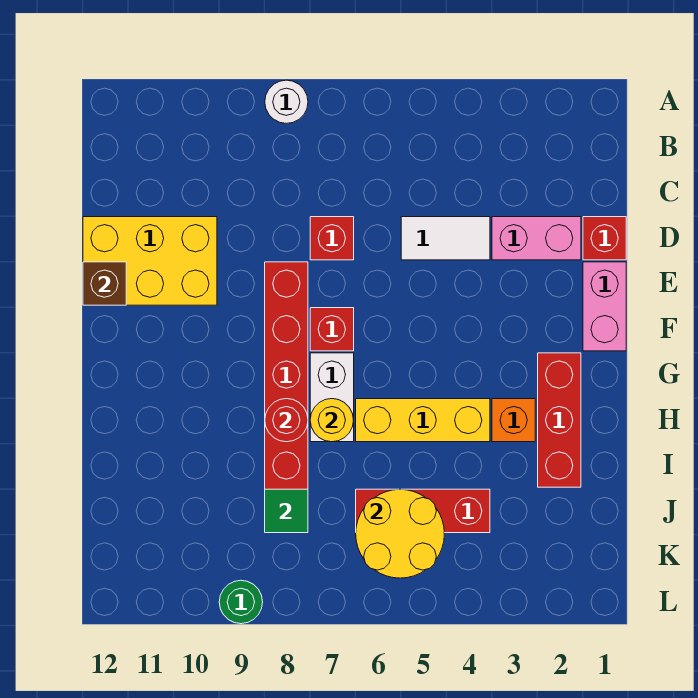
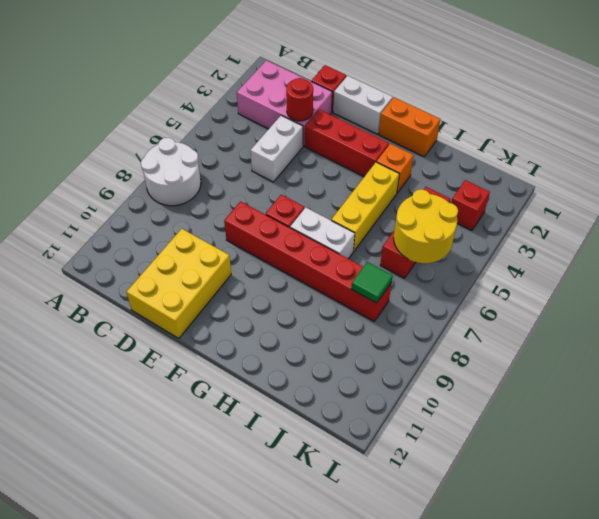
white round brick A8 level 1 -> white round brick A7:B8 level 1
pink brick D2:D3 level 1 -> pink brick B2:D3 level 1
white tile D4:D5 level 1 -> white brick D4:D5 level 1
red brick D7 level 1 -> red brick K3 level 1
pink brick E1:F1 level 1 -> white brick E1:F1 level 1
brown brick E12 level 2 -> none
none -> orange brick G1:H1 level 1
red brick G2:I2 level 1 -> red brick E3:G3 level 1
yellow round brick H7 level 2 -> none
red round brick H8 level 2 -> red round brick D3 level 2
green round brick L9 level 1 -> none

